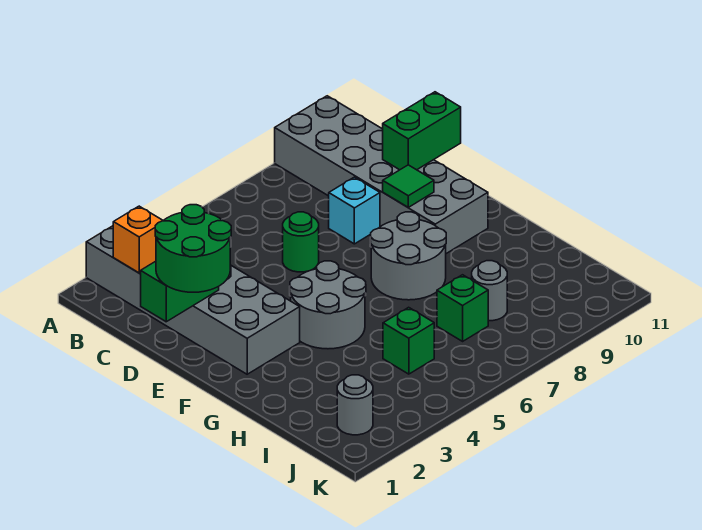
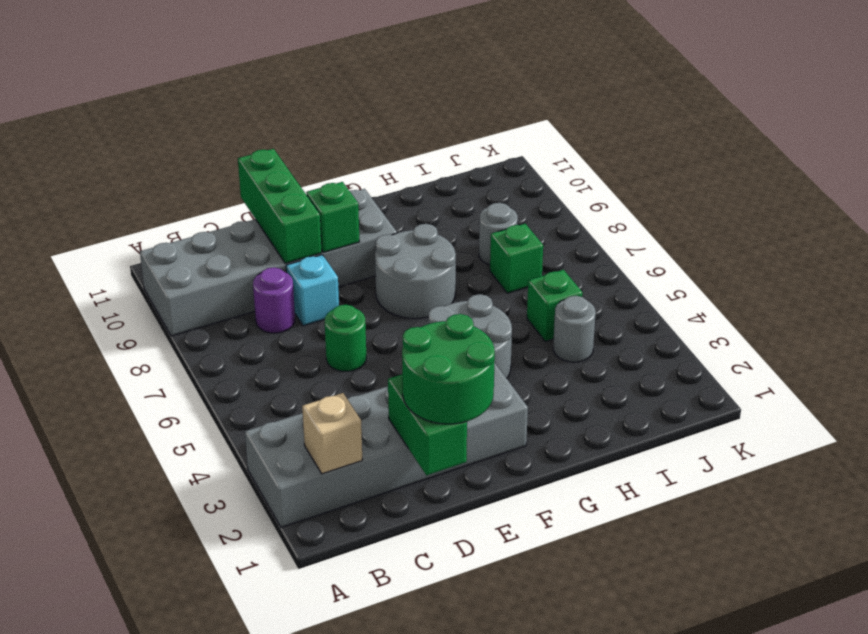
orange brick B2 level 2 -> tan brick B2 level 2
none -> purple round brick C8 level 1
green brick D10:D11 level 2 -> green brick D9:D11 level 2
green tile E9 level 2 -> green brick E9 level 2
grey round brick J2 level 1 -> grey round brick I4 level 1

